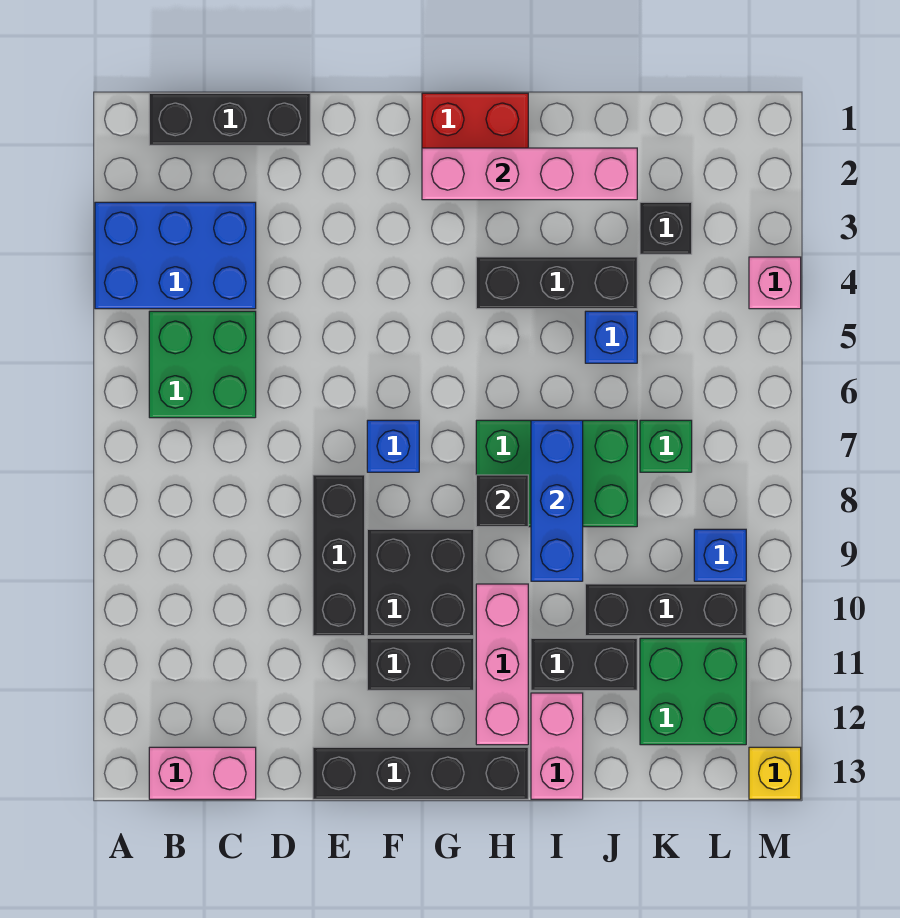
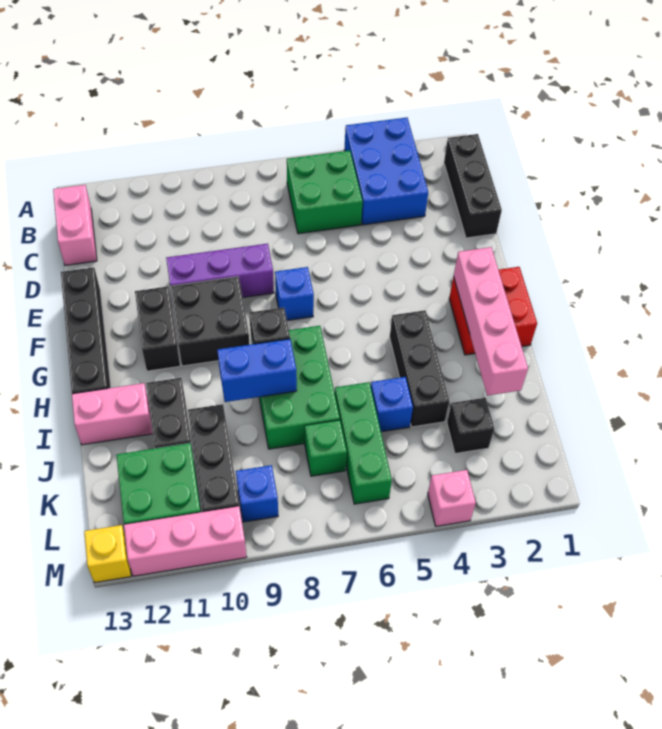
black brick E8:E10 level 1 -> purple brick E8:E10 level 1
pink brick H10:H12 level 1 -> pink brick M10:M12 level 1
blue brick I7:I9 level 2 -> blue brick I8:I9 level 2
none -> green brick J6:L6 level 1

